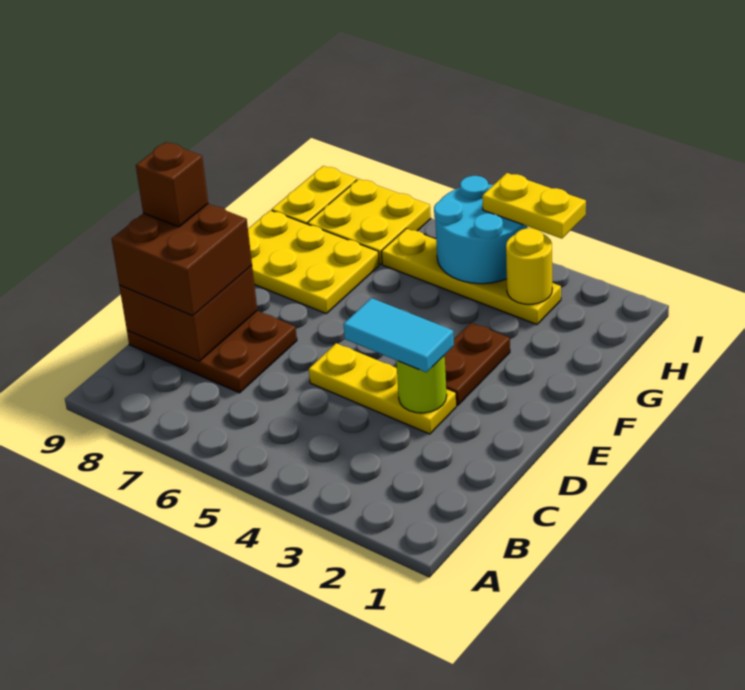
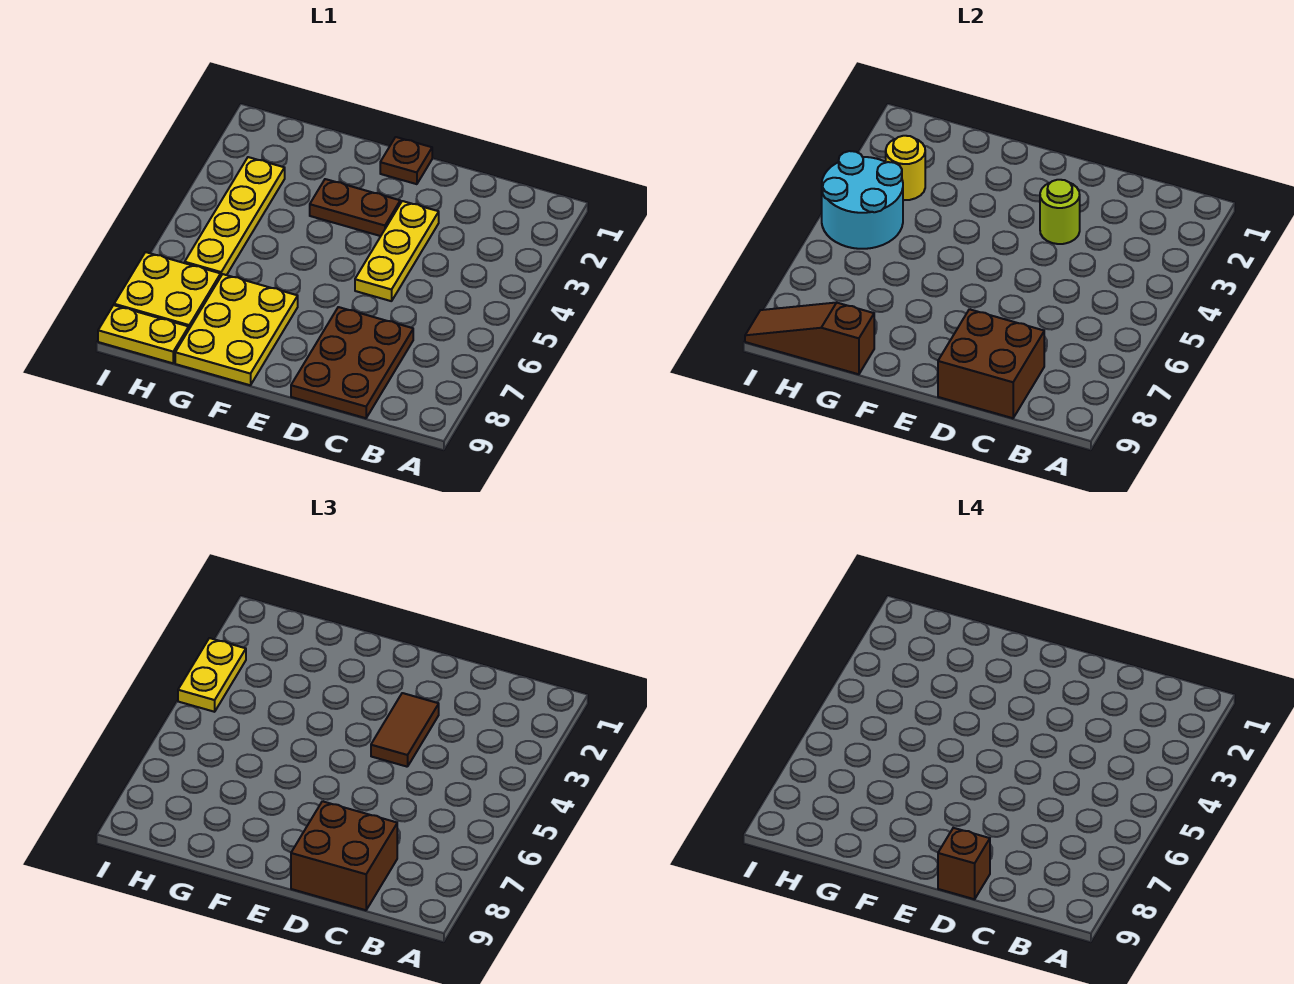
cyan tile D3:D4 level 3 -> brown tile D3:D4 level 3
none -> brown plate E1 level 1
none -> brown slope G9:I9 level 2 top G

